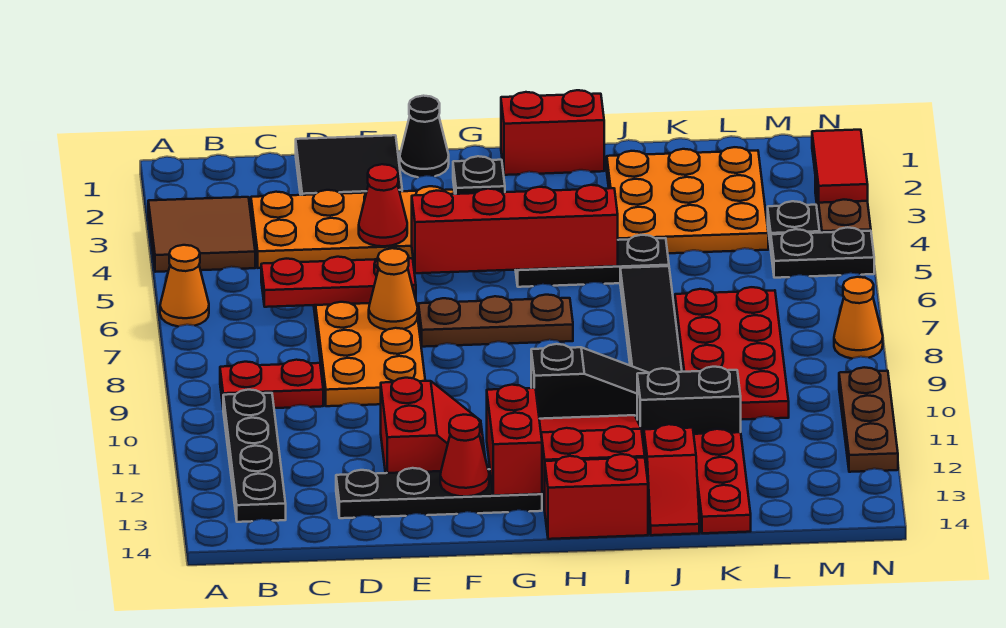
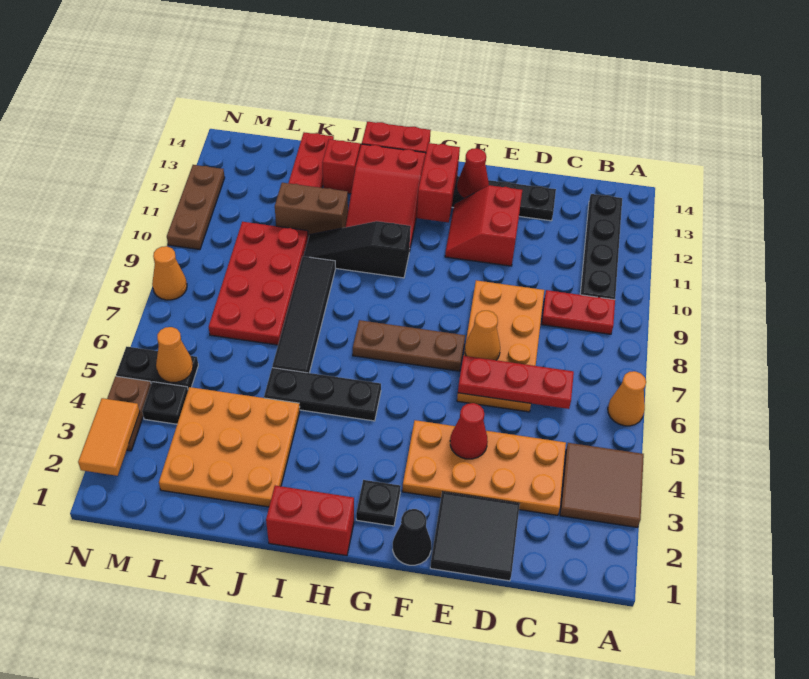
red brick F5:I5 level 2 -> none
black brick J11:K11 level 1 -> brown brick J11:K11 level 1
none -> orange cone M5 level 2
red tile N2:N3 level 2 -> orange tile N2:N3 level 2

